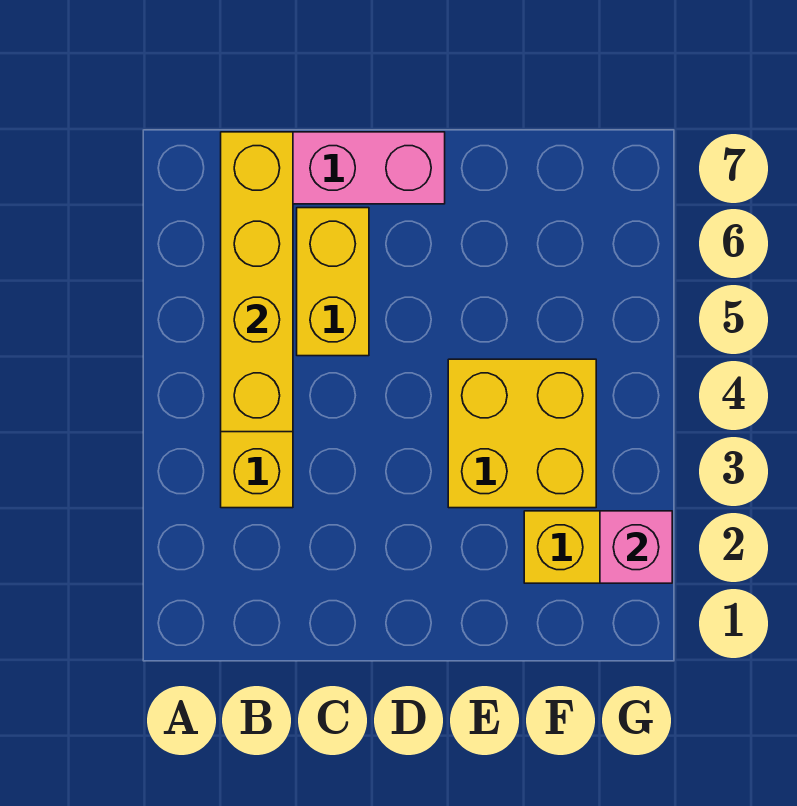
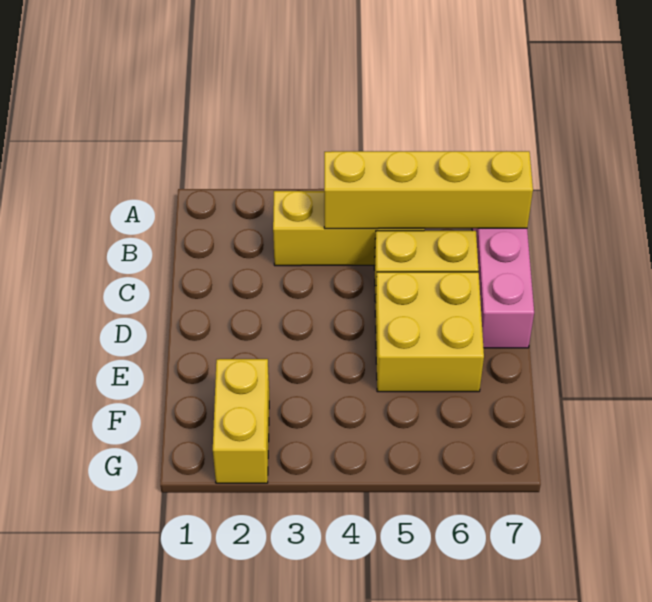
yellow brick E3:F4 level 1 -> yellow brick D5:E6 level 1
pink brick G2 level 2 -> none

